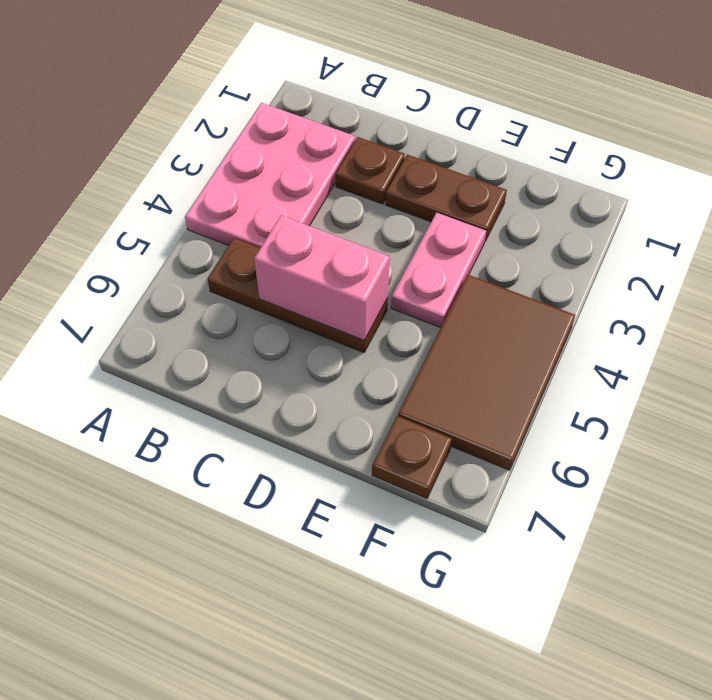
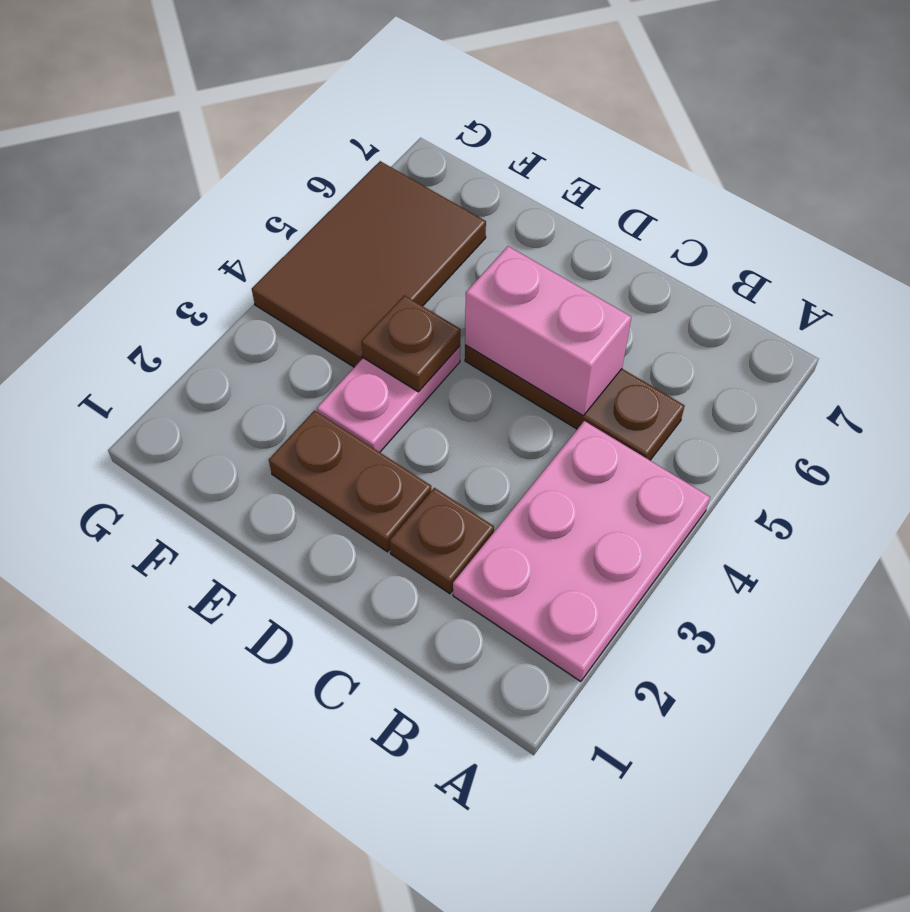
brown plate F7 level 1 -> brown plate E4 level 2

